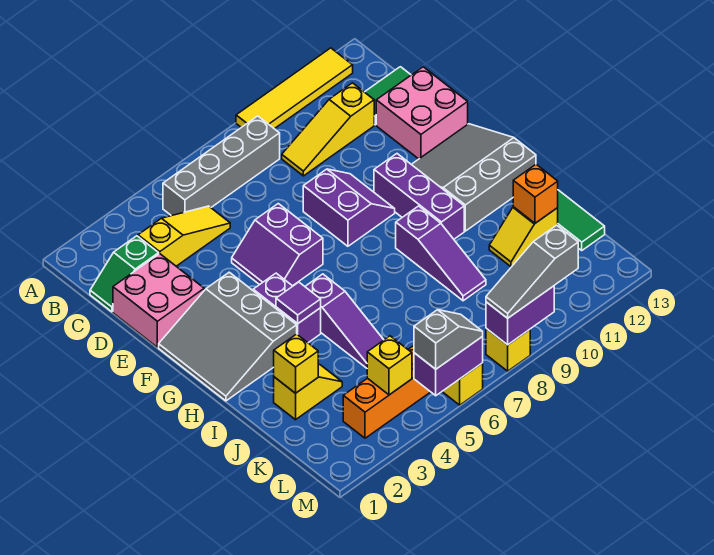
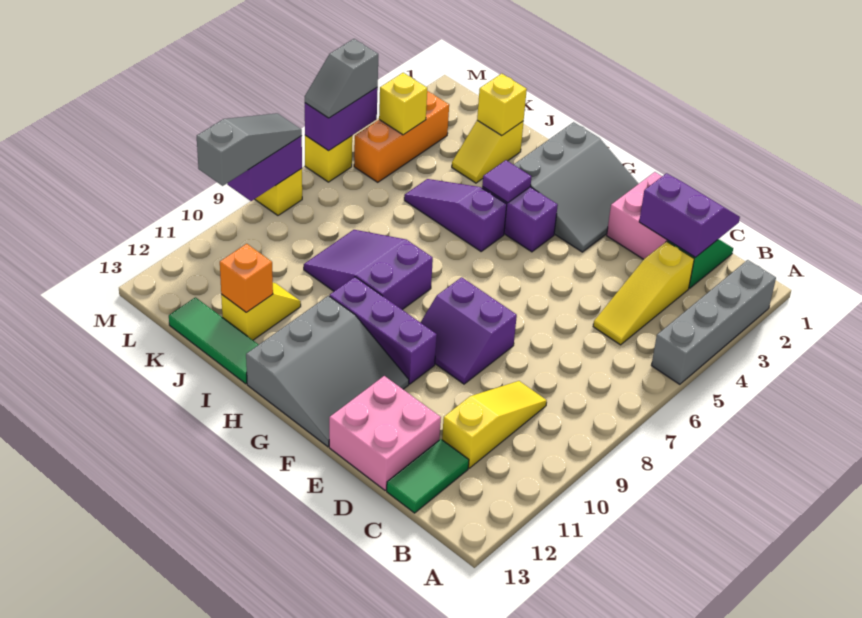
yellow tile A9:A12 level 1 -> none
grey brick B5:B8 level 1 -> grey brick A2:A5 level 1
purple slope E5:F6 level 1 top 6 -> purple slope C1:D2 level 2 top 2
grey slope F1:H3 level 1 top 3 -> grey slope F1:H3 level 1 top H
purple slope H9:J9 level 1 top H -> purple slope H8:J9 level 1 top H

